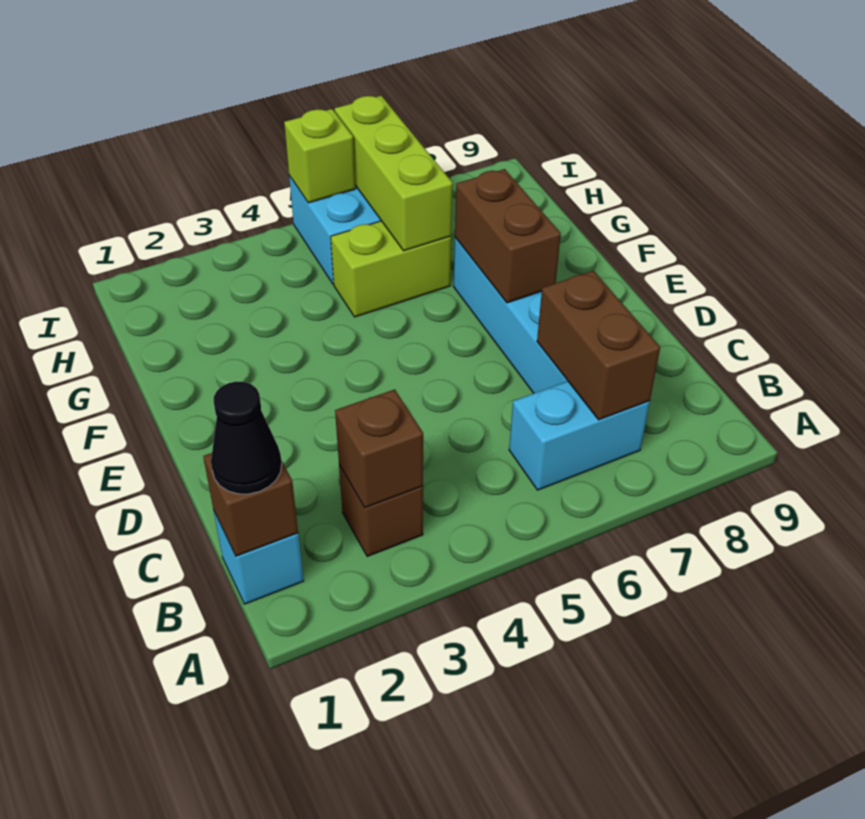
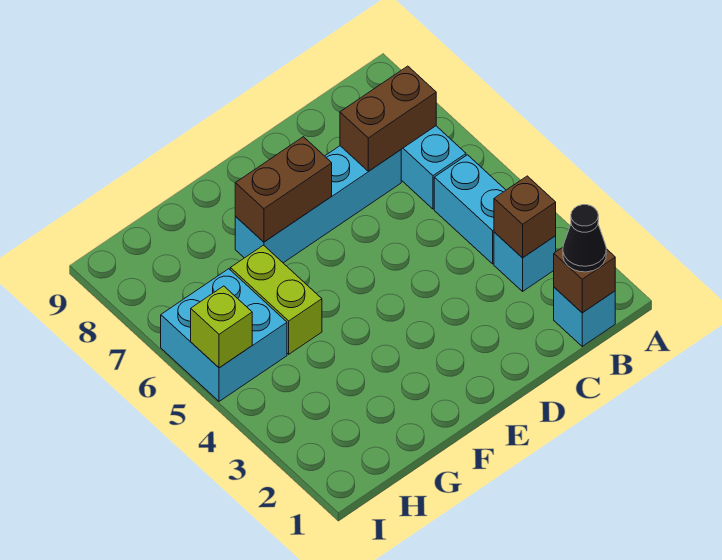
brown brick B3 level 1 -> cyan brick B3 level 1
none -> cyan brick B4:B5 level 1
lime brick G6:I6 level 2 -> none

